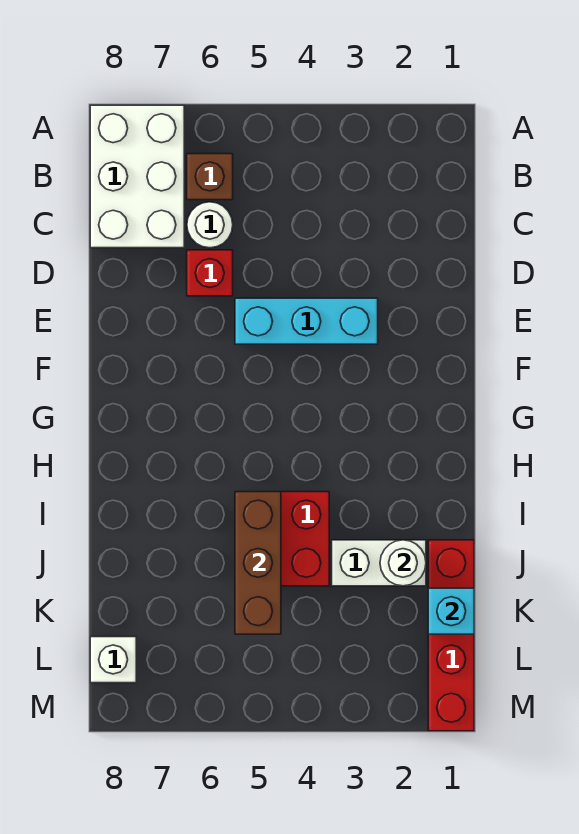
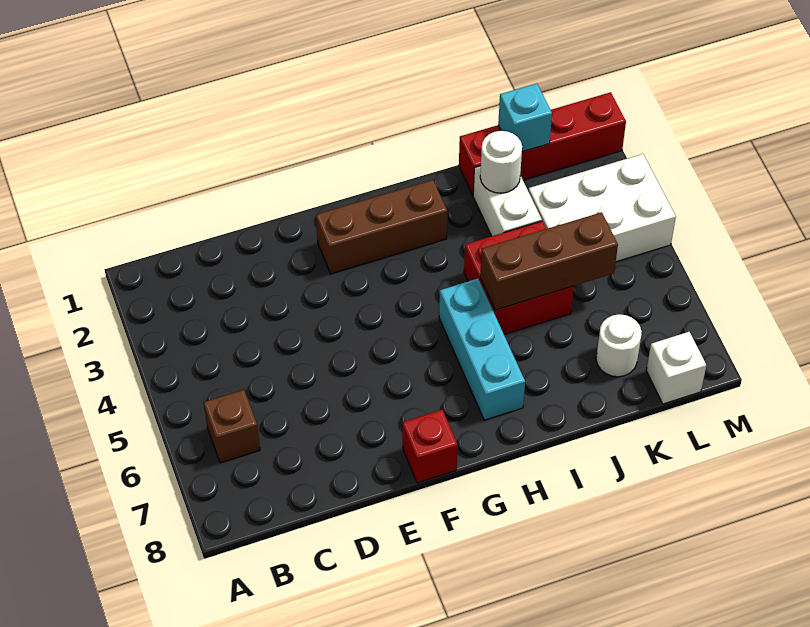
white brick A7:C8 level 1 -> white brick K3:M4 level 1
white round brick C6 level 1 -> white round brick K7 level 1
red brick D6 level 1 -> red brick F8 level 1
cyan brick E3:E5 level 1 -> cyan brick H5:H7 level 1
none -> brown brick F2:H2 level 1

